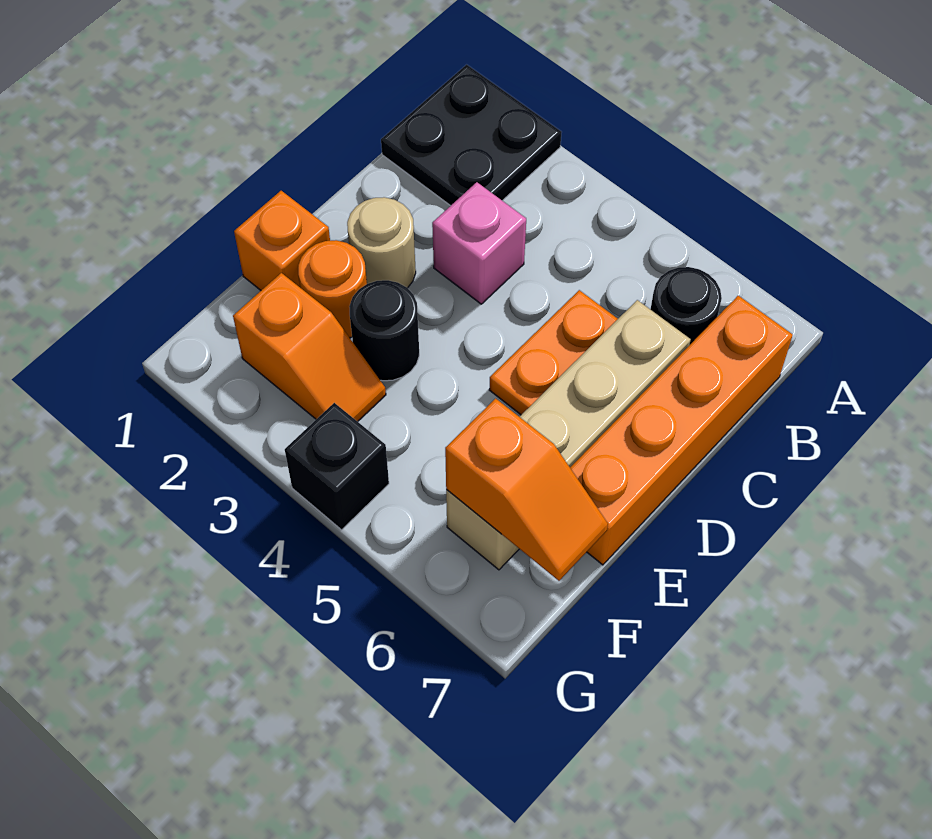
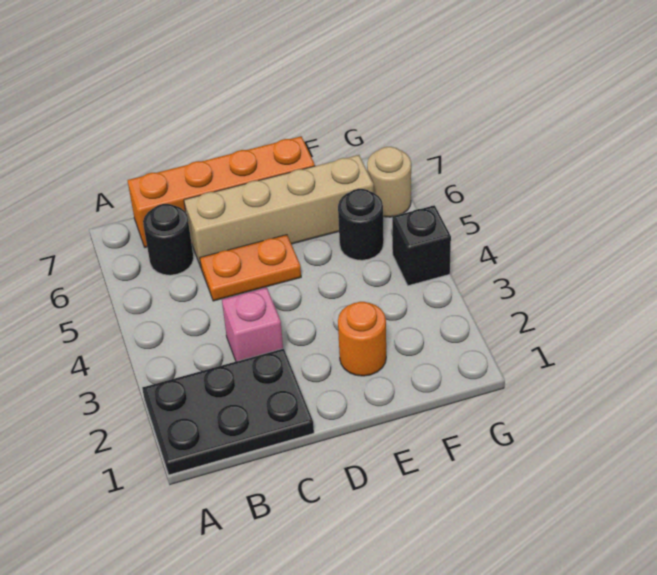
black plate A1:B2 level 1 -> black plate A1:C2 level 1
tan round brick D2 level 1 -> tan round brick G6 level 1
orange brick E1 level 1 -> none
black round brick E3 level 1 -> black round brick F5 level 1
orange slope F2:F3 level 1 top 2 -> none
orange slope F6:F7 level 2 top 6 -> none

